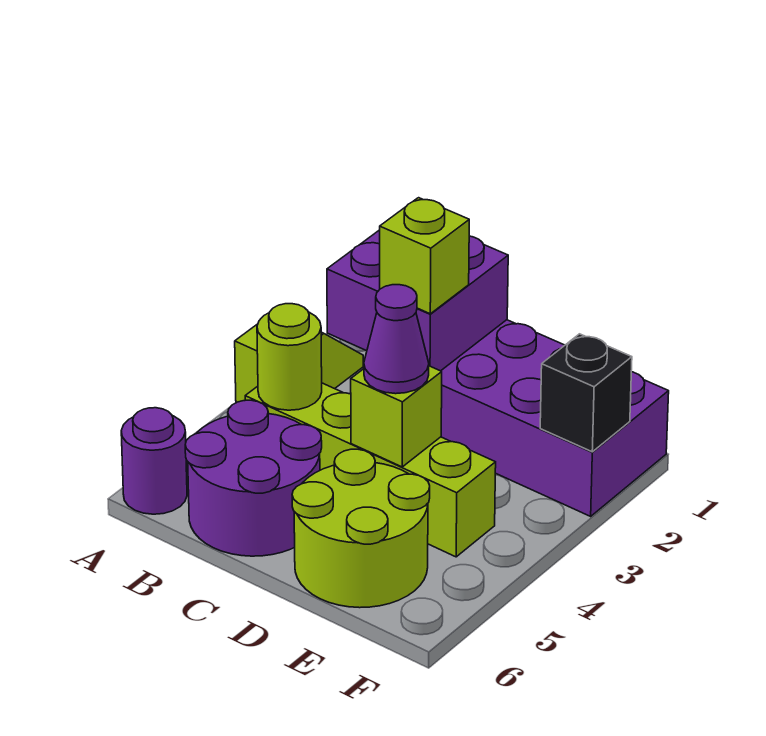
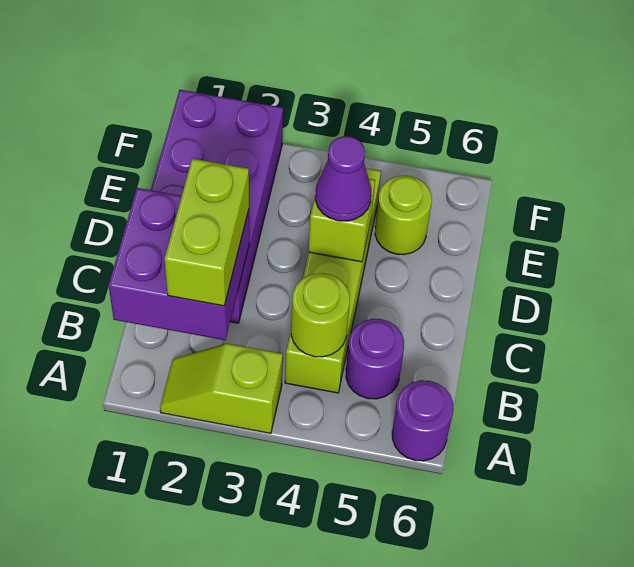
purple round brick B5:C6 level 1 -> purple round brick B5 level 1
lime brick C2 level 3 -> lime brick B2:C2 level 3
lime round brick D5:E6 level 1 -> lime round brick E5 level 1
black brick F2 level 2 -> none

